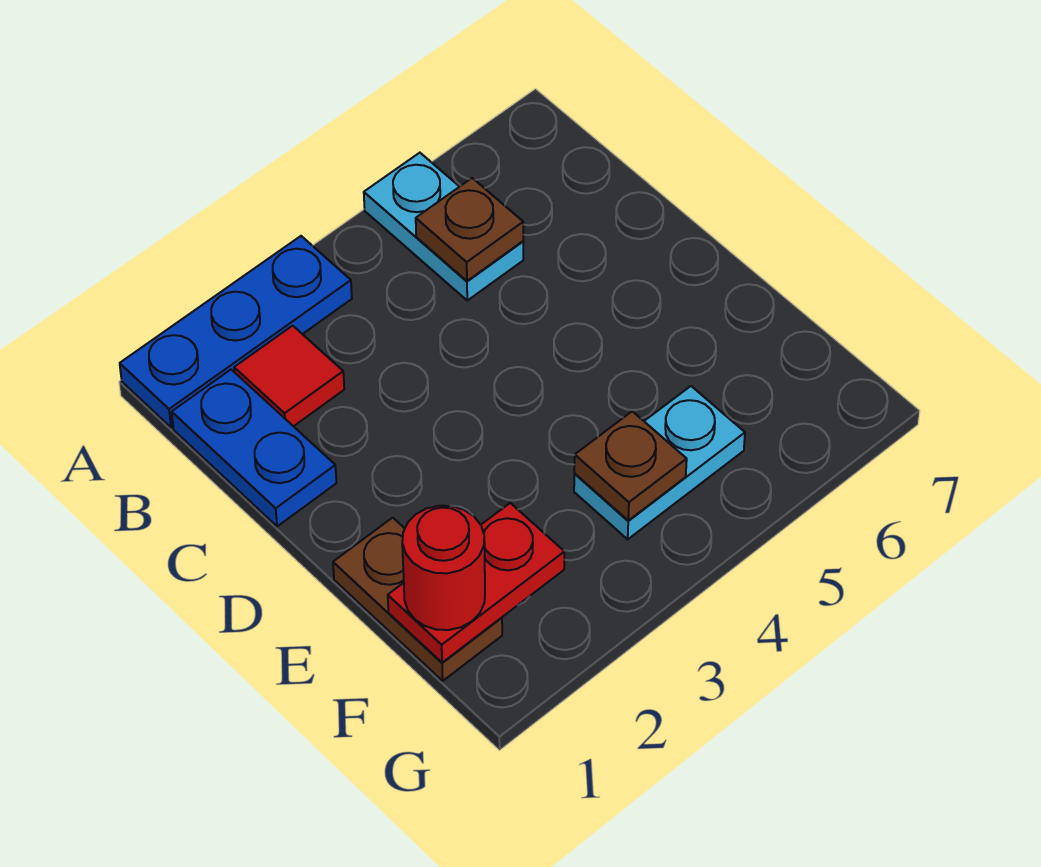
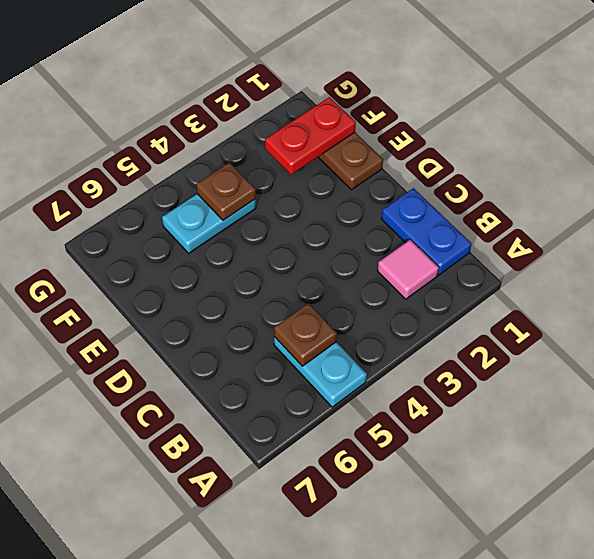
blue plate A1:A3 level 1 -> none
red tile B2 level 1 -> pink tile B2 level 1
red round brick F1 level 3 -> none

